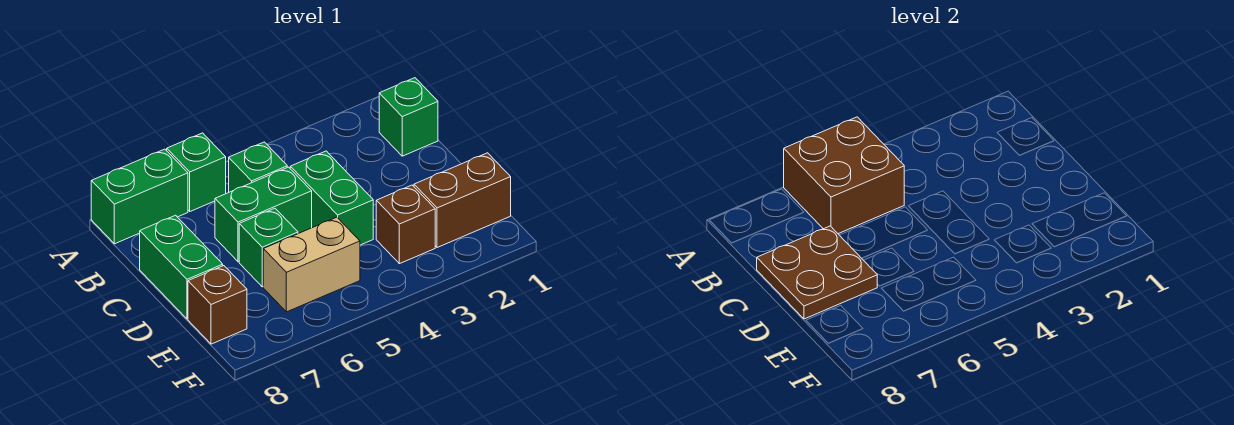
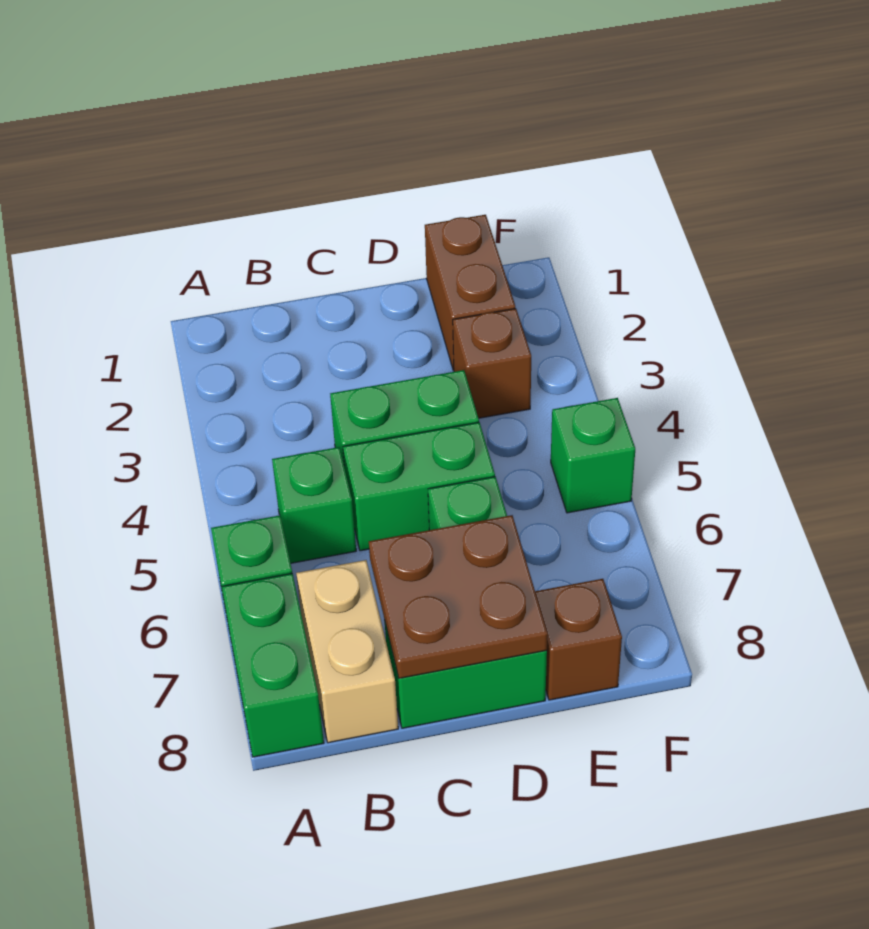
brown brick A5:B6 level 2 -> none
green brick B1 level 1 -> green brick F5 level 1
green brick C5:C6 level 1 -> green brick C5:D5 level 1
tan brick E5:E6 level 1 -> tan brick B7:B8 level 1

